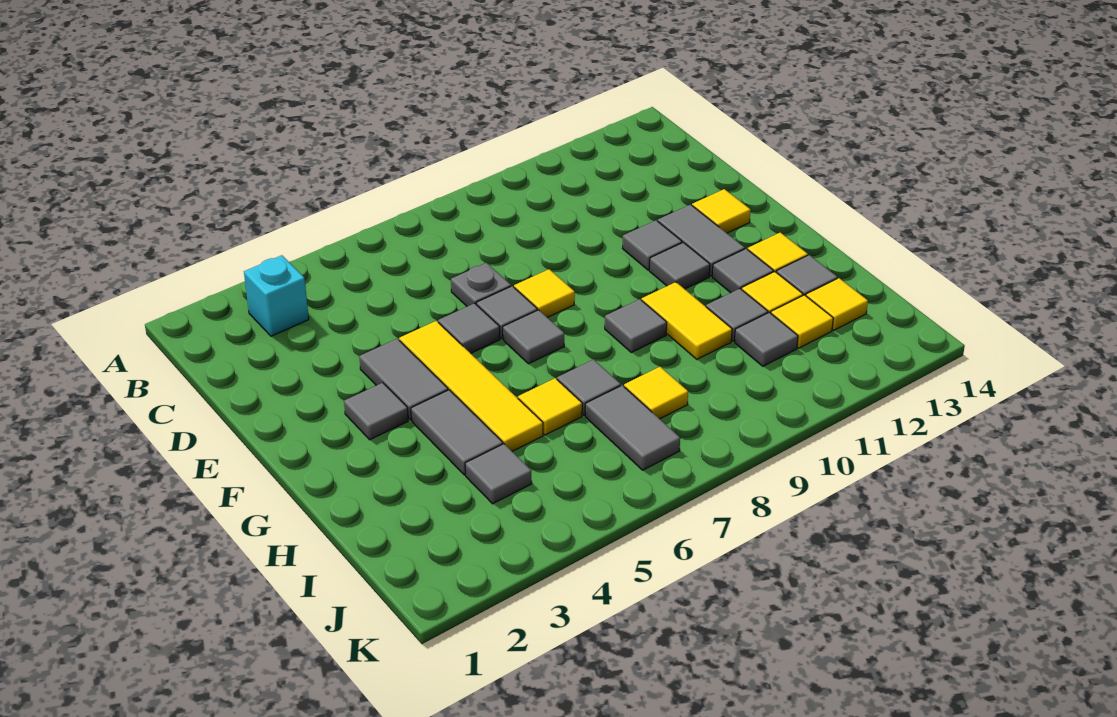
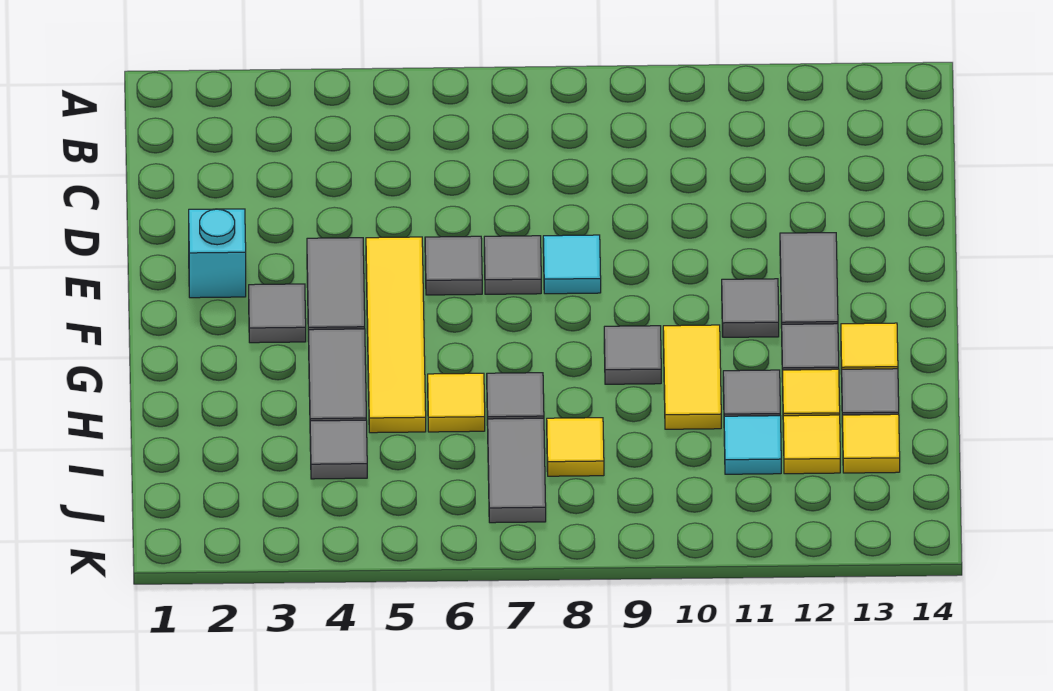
cyan brick B3 level 1 -> cyan brick E2 level 1
grey plate D7 level 1 -> none
yellow tile E8 level 1 -> cyan tile E8 level 1
grey tile E11 level 1 -> none
yellow tile E13 level 1 -> none
grey tile F7 level 1 -> none
grey tile I11 level 1 -> cyan tile I11 level 1

